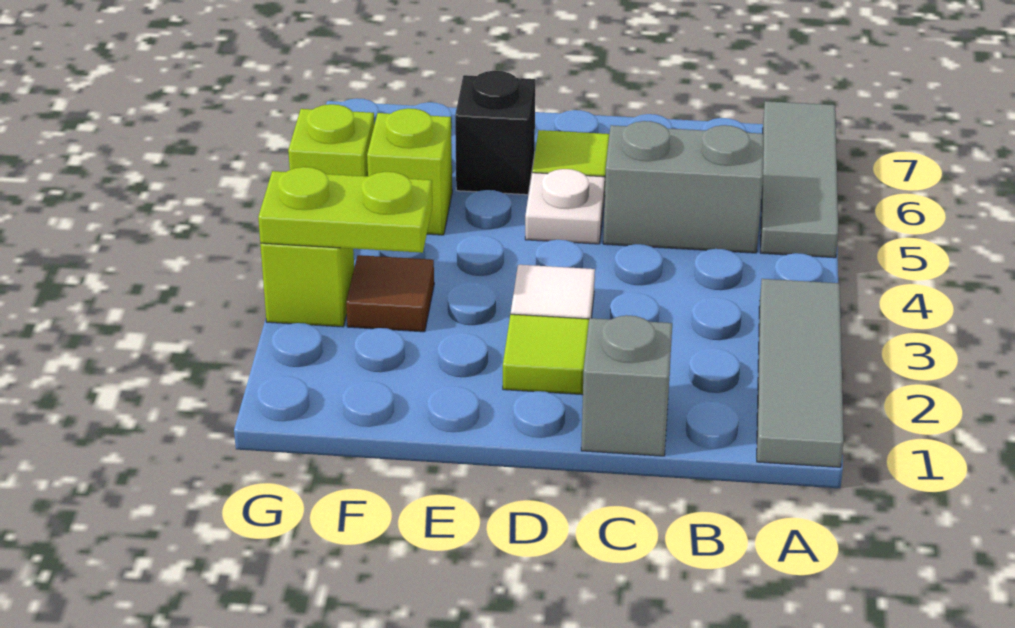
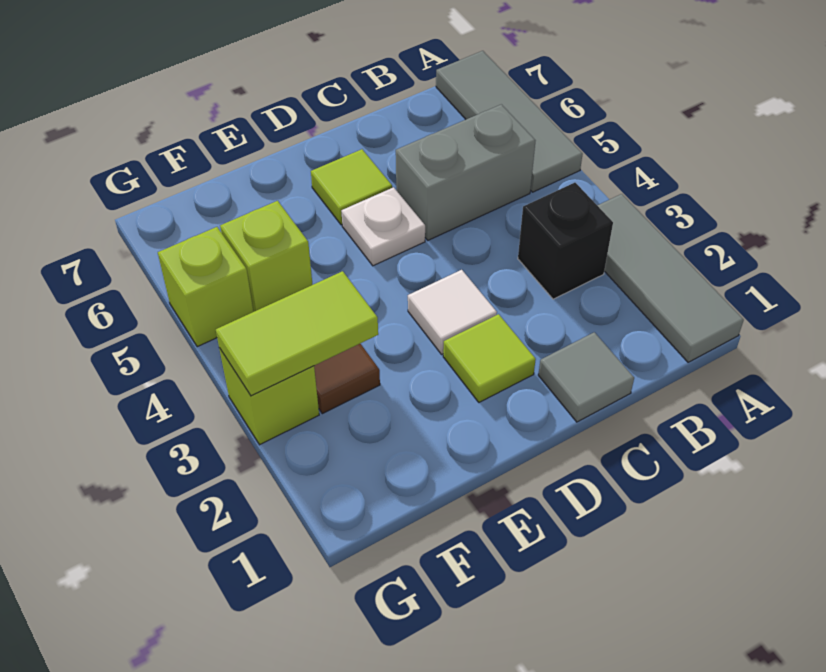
grey brick C1 level 1 -> grey tile C1 level 1
black brick E6 level 1 -> black brick B3 level 1
lime plate F3:G3 level 2 -> lime tile F3:G3 level 2

